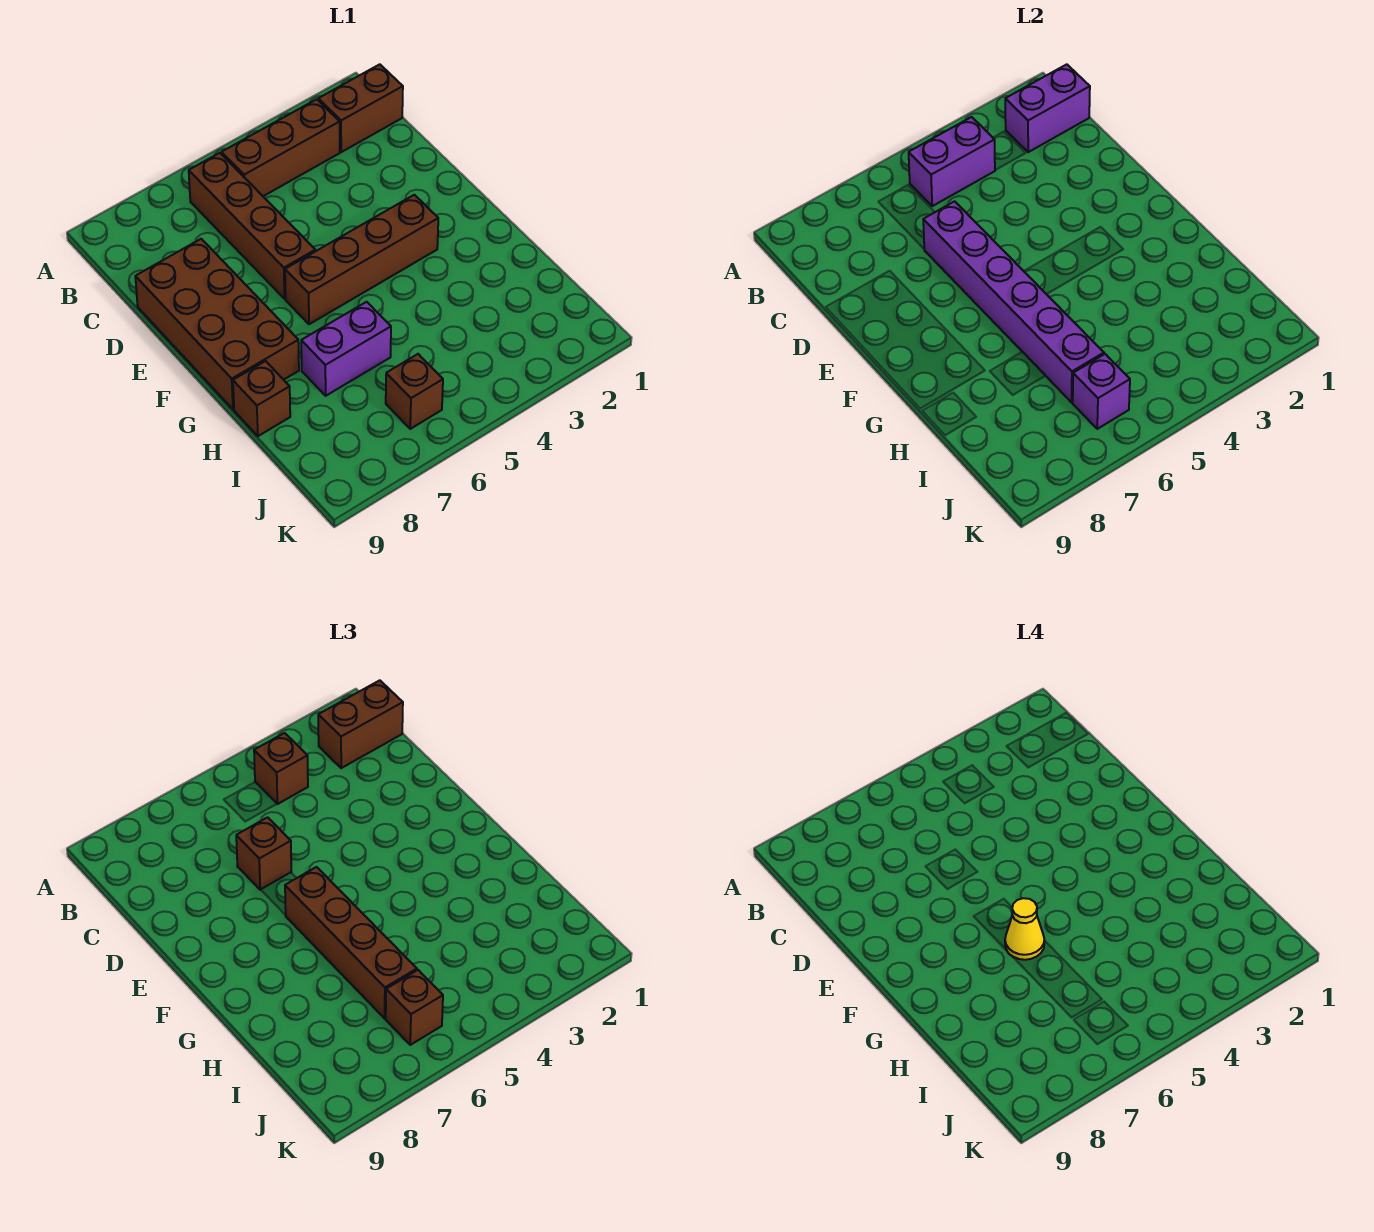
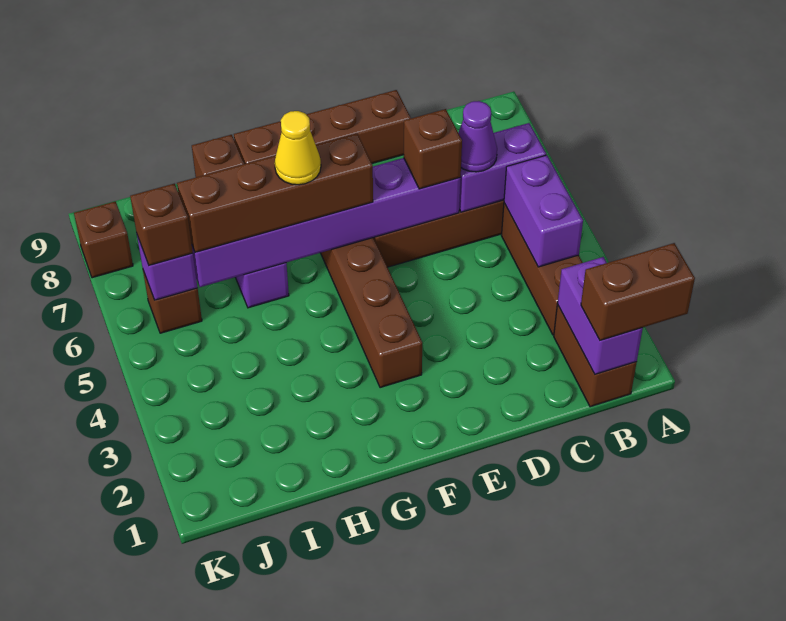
brown brick B1:B2 level 3 -> brown brick A1:B1 level 3
brown brick B4 level 3 -> brown brick K8 level 1
none -> purple brick B6:C6 level 2
none -> purple cone C6 level 3
brown brick D8:G9 level 1 -> brown brick D9:G9 level 1

